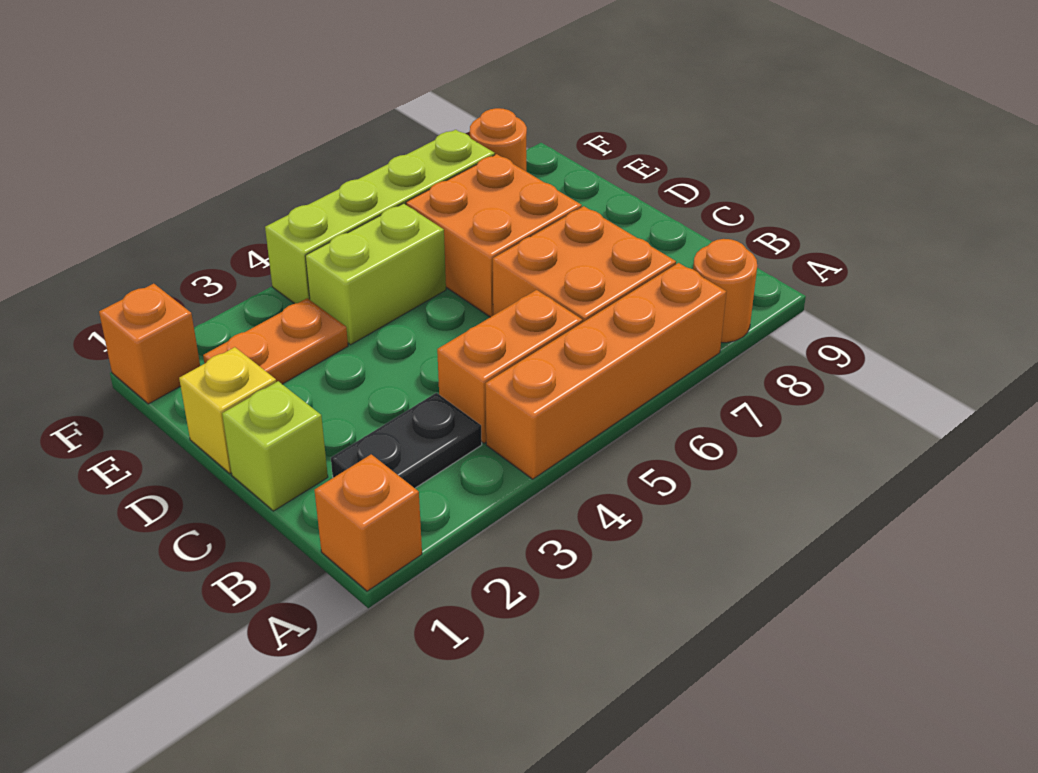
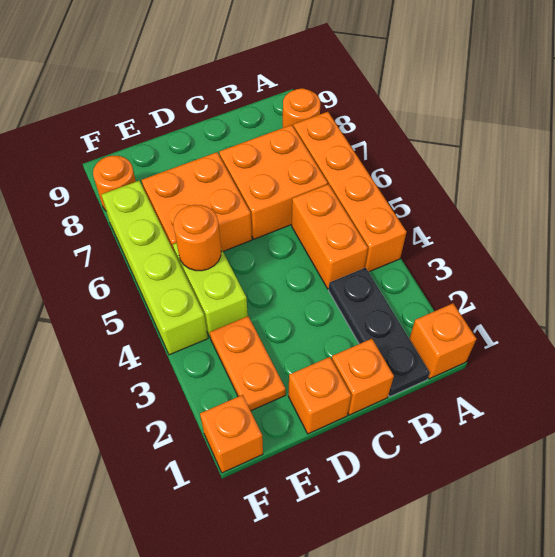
black plate B2:B3 level 1 -> black plate B1:B3 level 1
lime brick C1 level 1 -> orange brick C1 level 1
yellow brick D1 level 1 -> orange brick D1 level 1
none -> orange round brick E5 level 2

